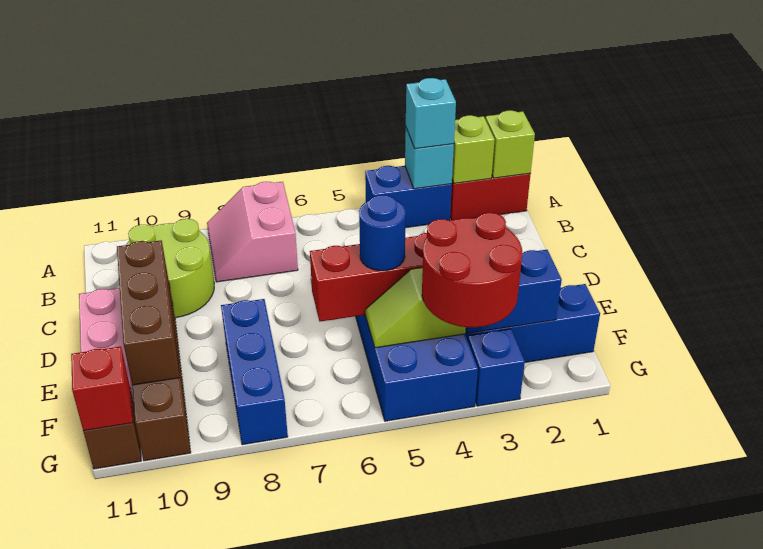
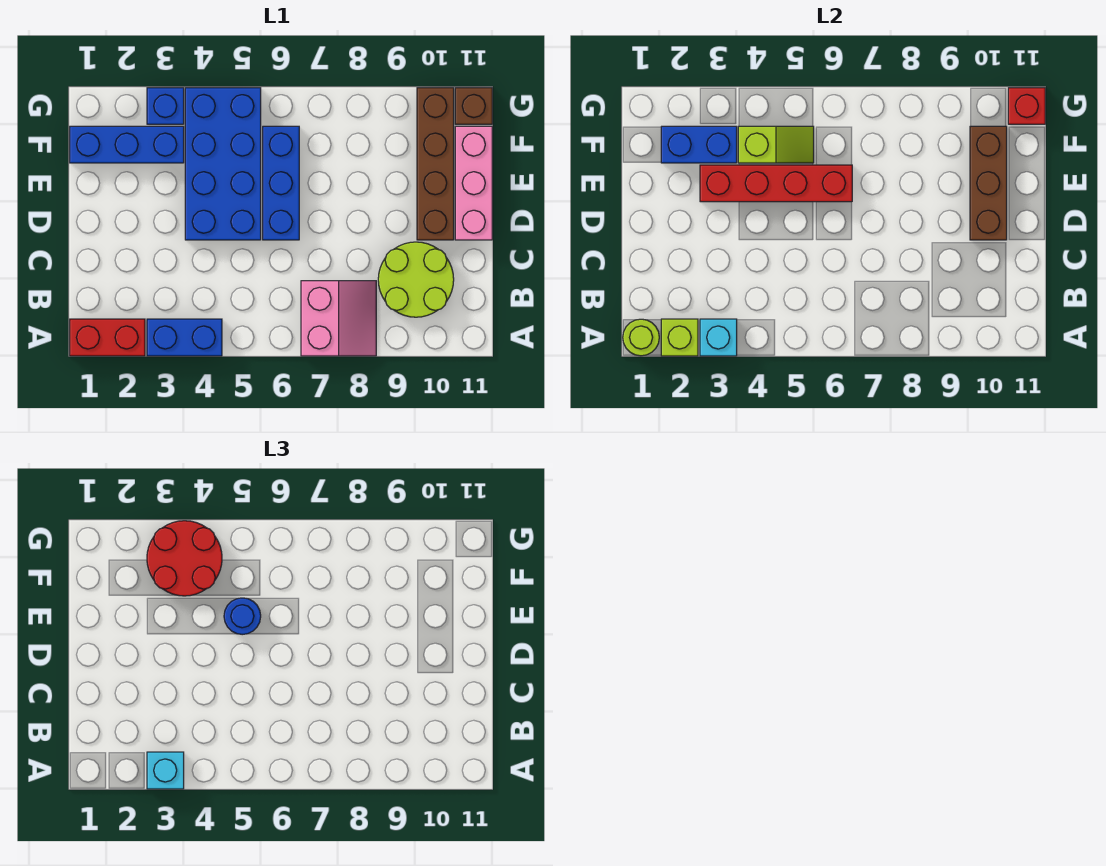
lime brick A1 level 2 -> lime round brick A1 level 2
blue brick E8:G8 level 1 -> blue brick D6:F6 level 1

